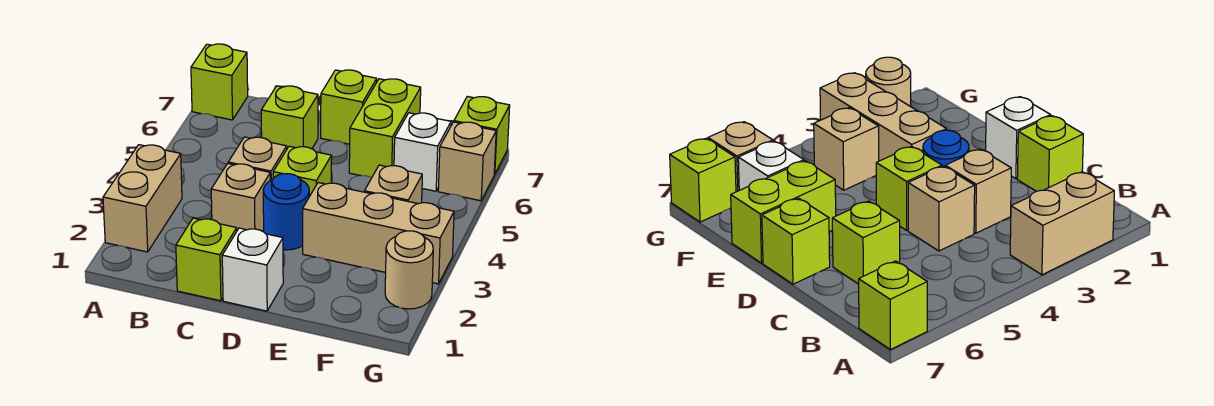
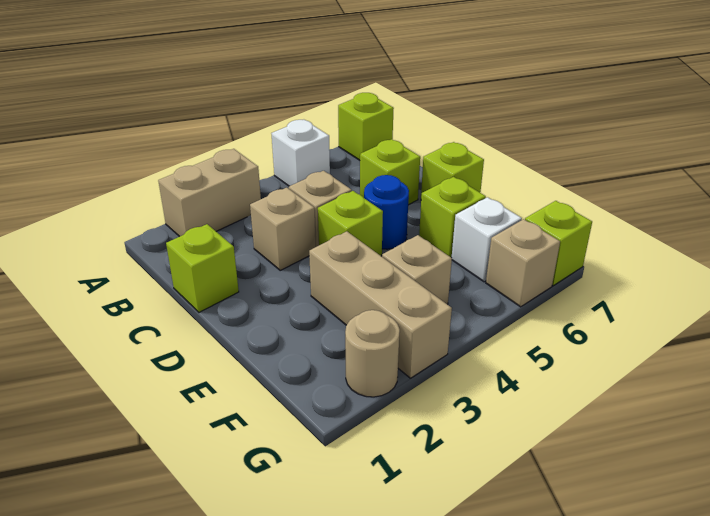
white brick D1 level 1 -> white brick A5 level 1
blue round brick D3 level 1 -> blue round brick D5 level 1
lime brick E6:E7 level 1 -> lime brick E6 level 1

